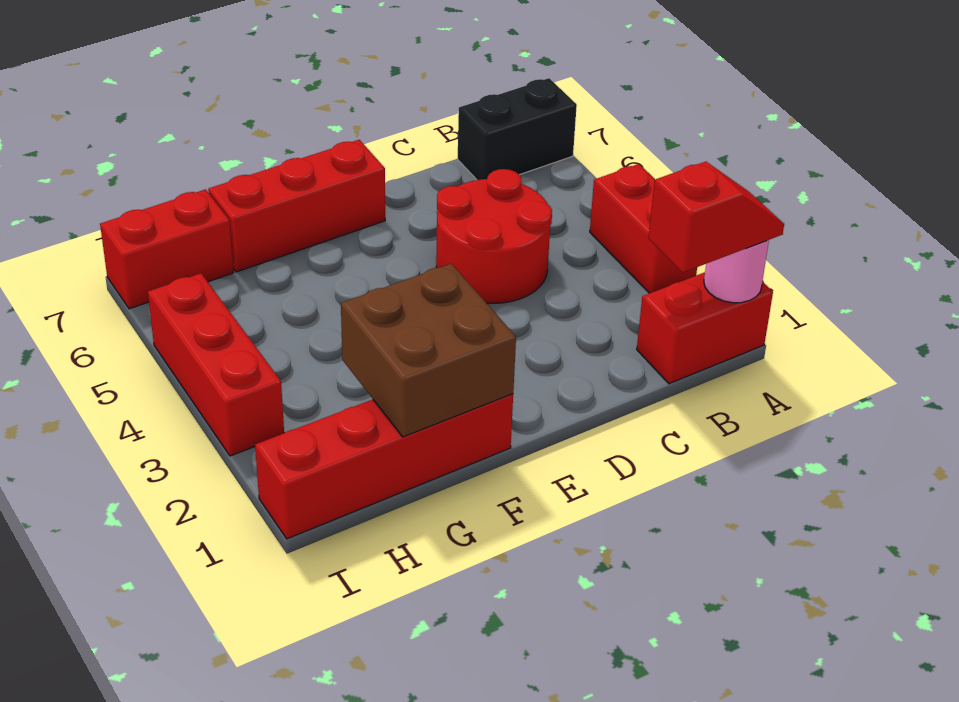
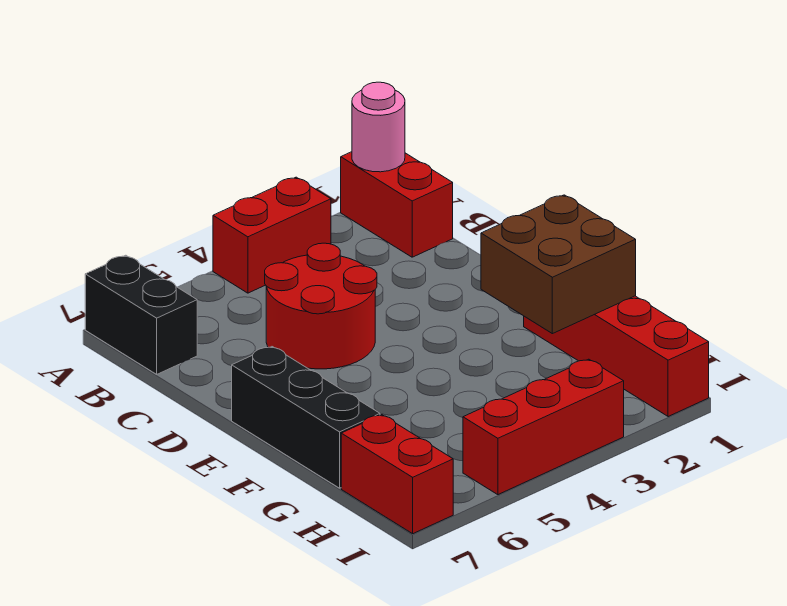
red slope A1:B1 level 3 top B -> none
red brick E7:G7 level 1 -> black brick E7:G7 level 1

